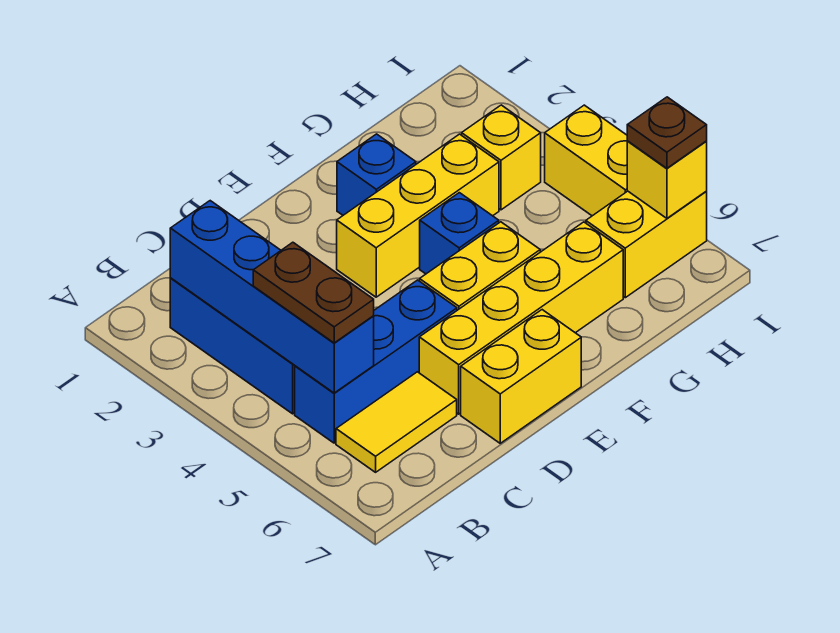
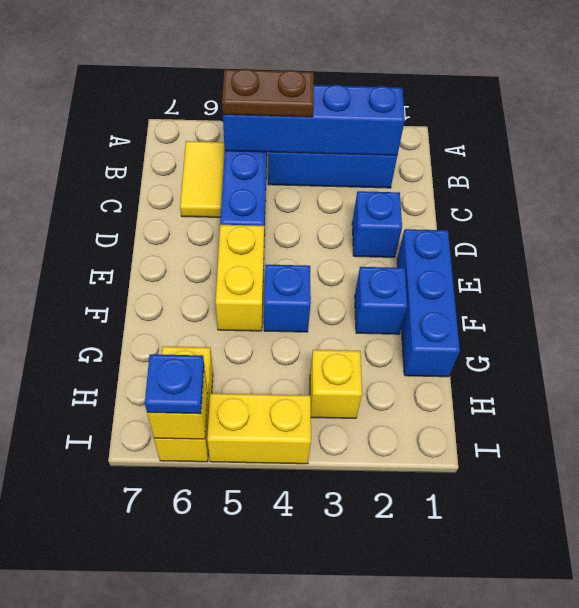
none -> blue brick D2 level 1
yellow brick D6:G6 level 1 -> none
yellow brick D7:E7 level 1 -> none
none -> blue brick E1:G1 level 1
yellow brick E3:G3 level 1 -> none
brown plate I6 level 3 -> blue plate I6 level 3

